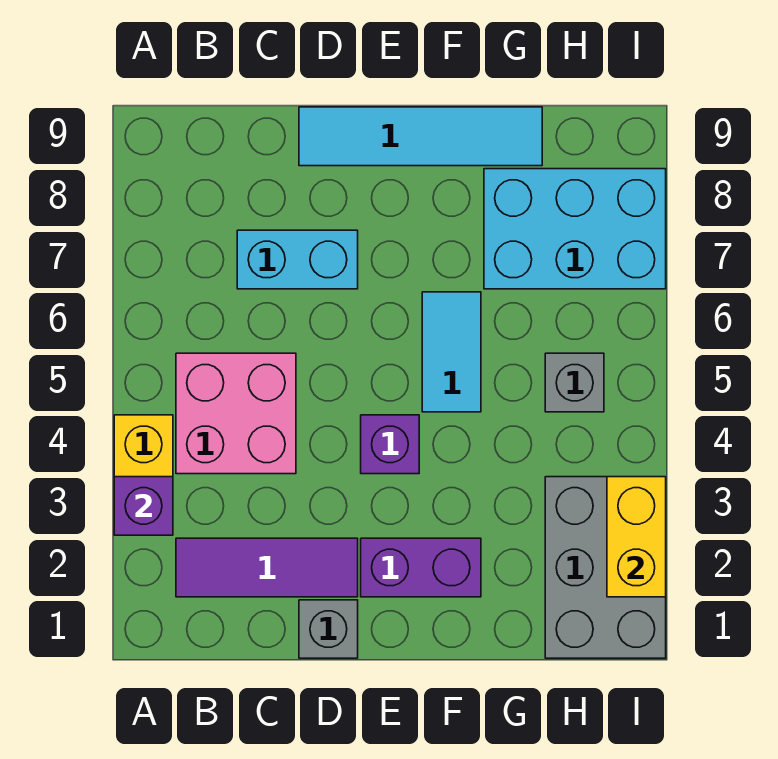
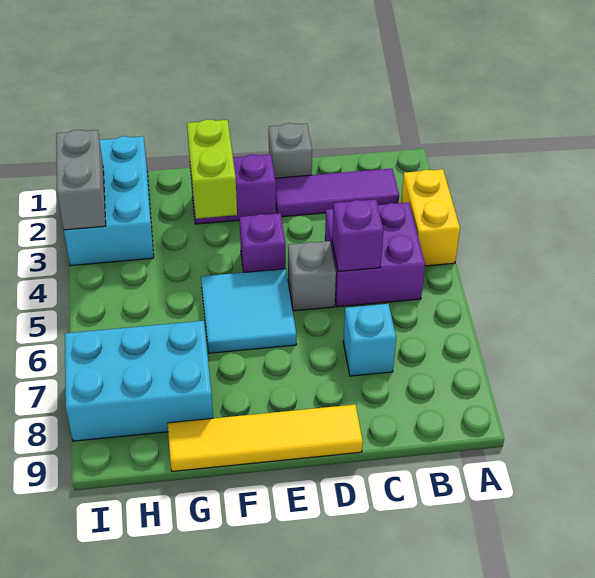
purple brick A3 level 2 -> purple brick C5 level 2
pink brick B4:C5 level 1 -> purple brick B4:C5 level 1
cyan brick C7:D7 level 1 -> cyan brick C7 level 1
cyan tile D9:G9 level 1 -> yellow tile D9:G9 level 1
none -> lime brick F2:F3 level 2
cyan tile F5:F6 level 1 -> cyan tile E5:F6 level 1
grey brick H1:I3 level 1 -> cyan brick H1:I3 level 1
grey brick H5 level 1 -> grey brick D5 level 1
yellow brick I2:I3 level 2 -> grey brick I2:I3 level 2

